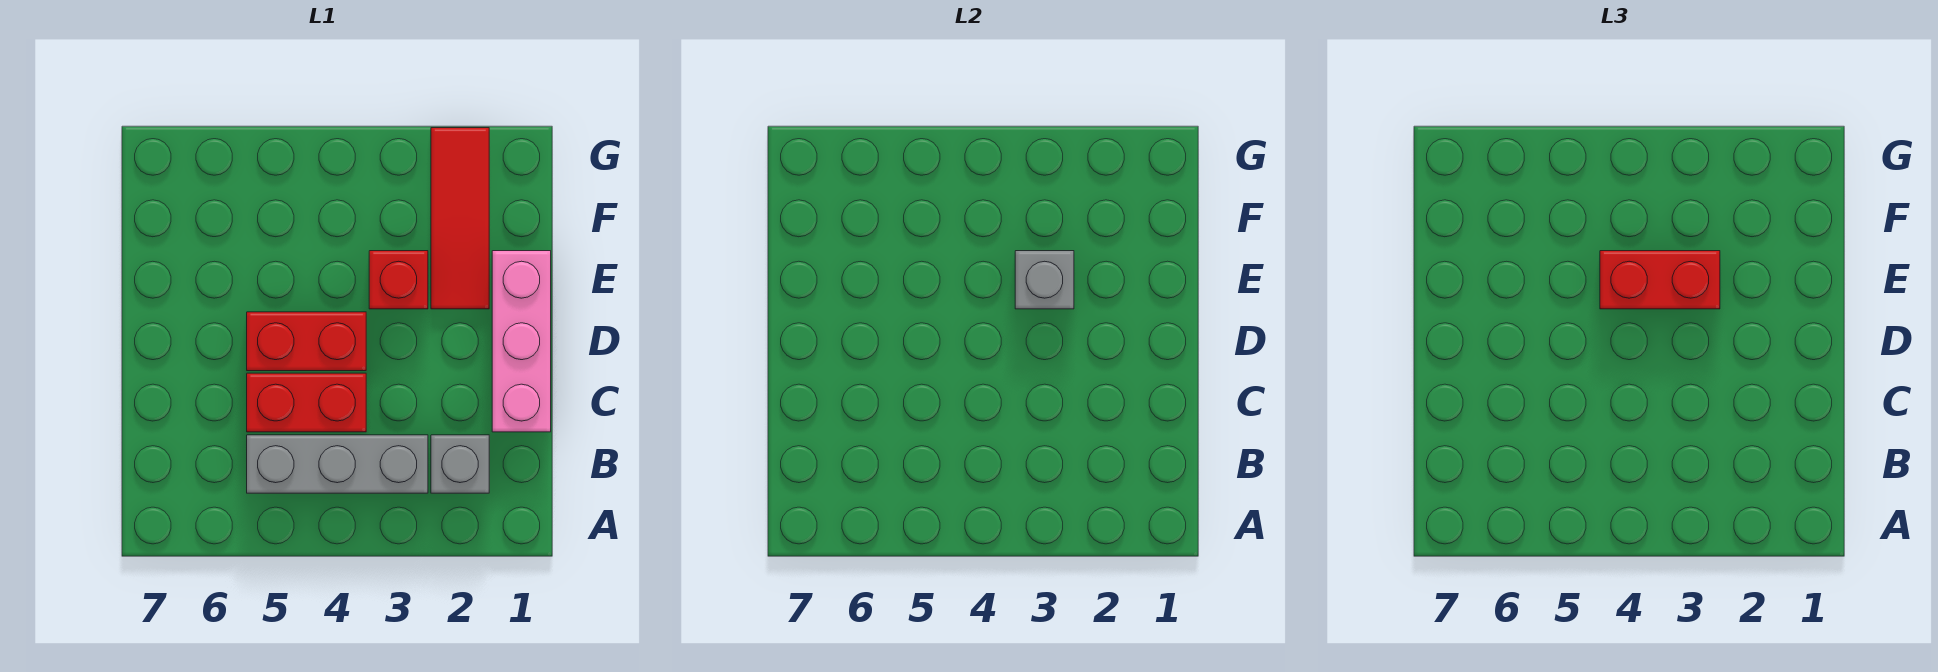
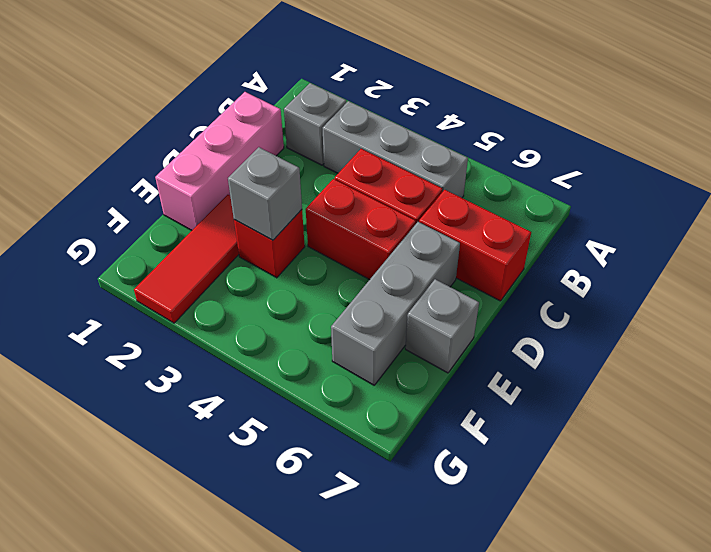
none -> grey brick D6:F6 level 1
red brick E3:E4 level 3 -> red brick C6:C7 level 1
none -> grey brick E7 level 1

